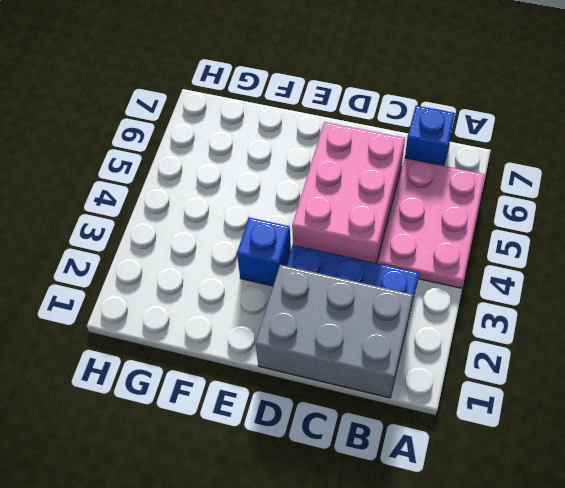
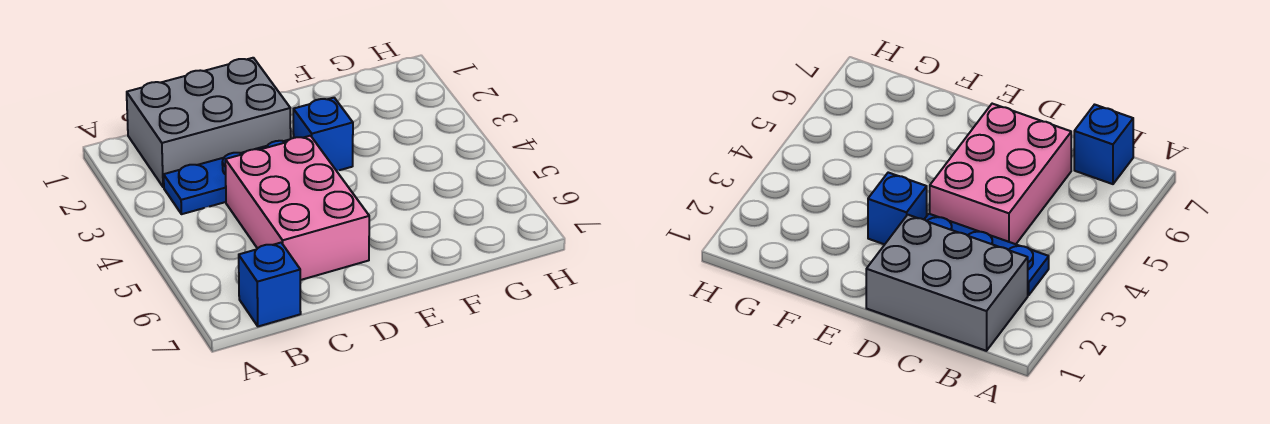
pink plate A4:B6 level 1 -> none

